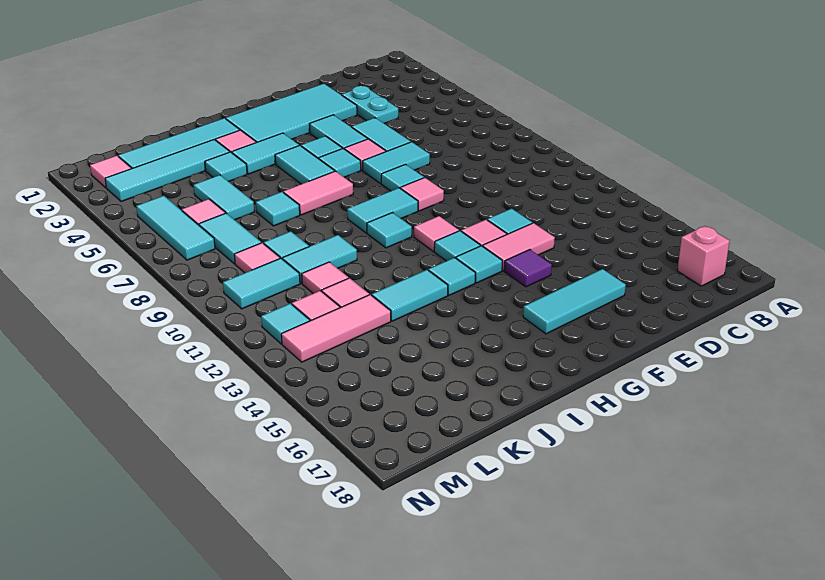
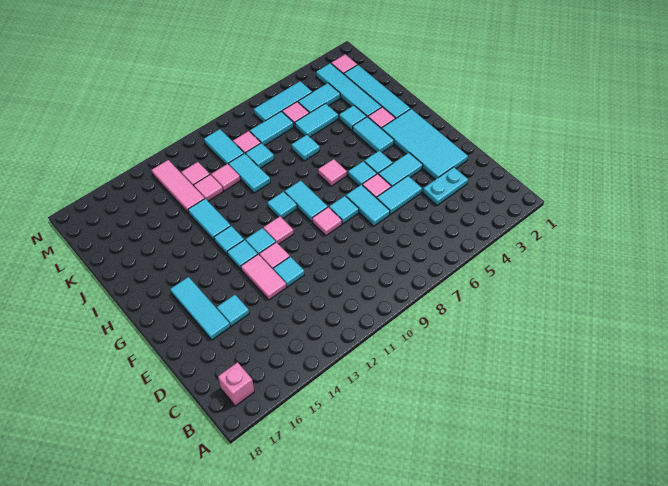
purple tile F14 level 1 -> none
cyan tile H5:H6 level 1 -> cyan tile L4:L5 level 1
pink tile H7:I7 level 1 -> pink tile H7 level 1
cyan tile M12 level 1 -> cyan tile E15 level 1

